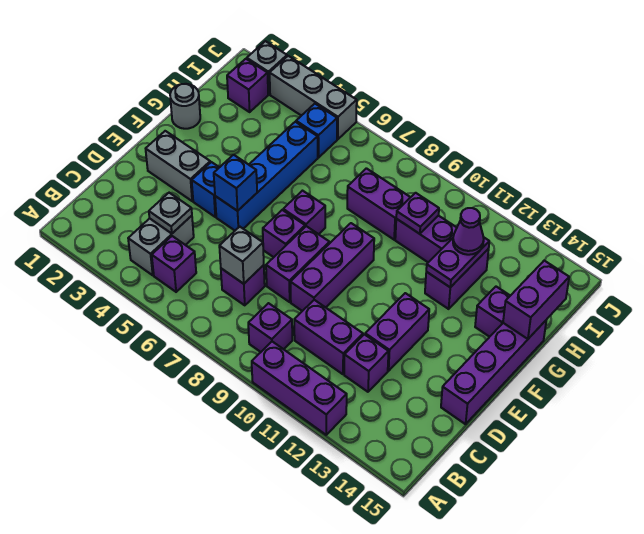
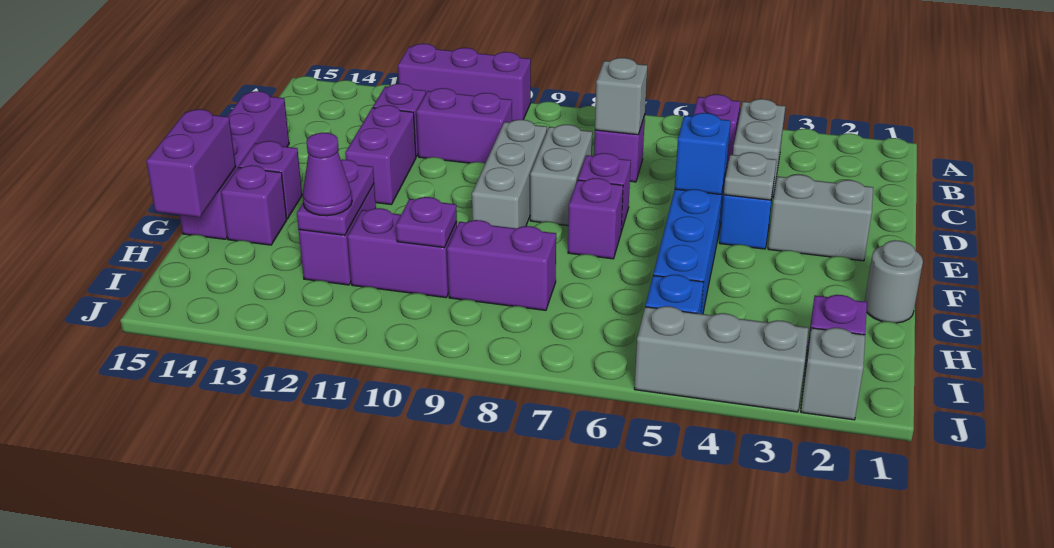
purple brick B9 level 1 -> purple brick F14 level 1
grey plate C4 level 2 -> grey plate E4 level 2
purple brick D8:E8 level 1 -> grey brick D8:E8 level 1
purple brick D9:F9 level 1 -> grey brick D9:F9 level 1

